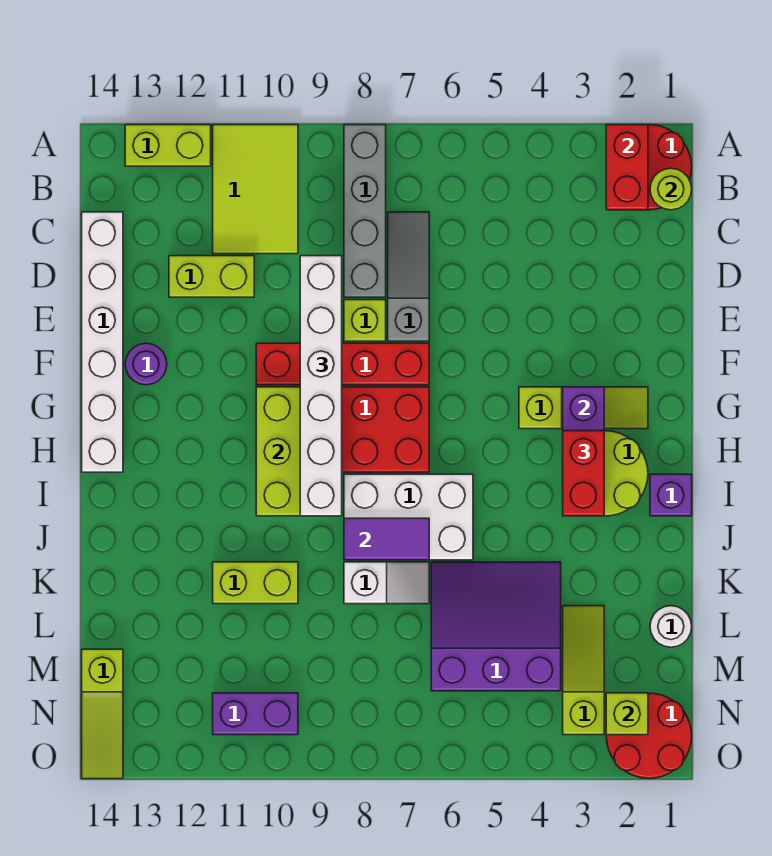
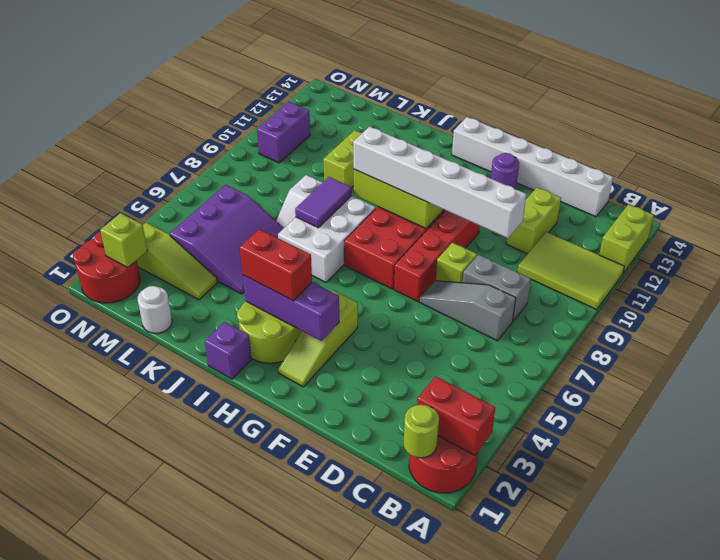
grey brick A8:D8 level 1 -> grey brick C8:D8 level 1
grey slope C7:E7 level 1 top E -> grey slope C7:E7 level 1 top C
lime slope M14:O14 level 1 top M -> none

